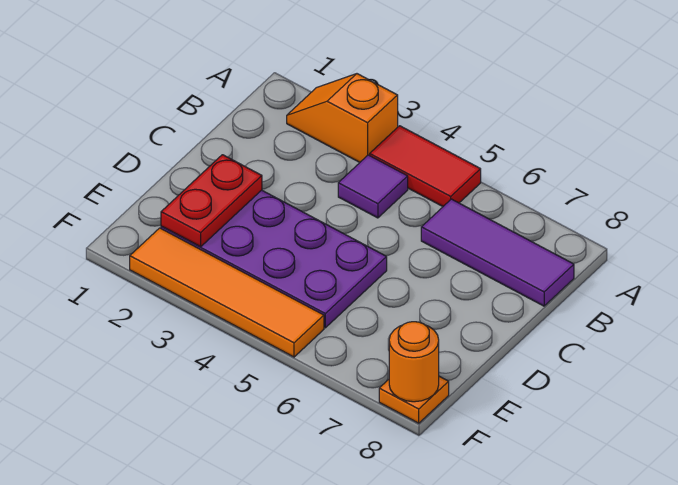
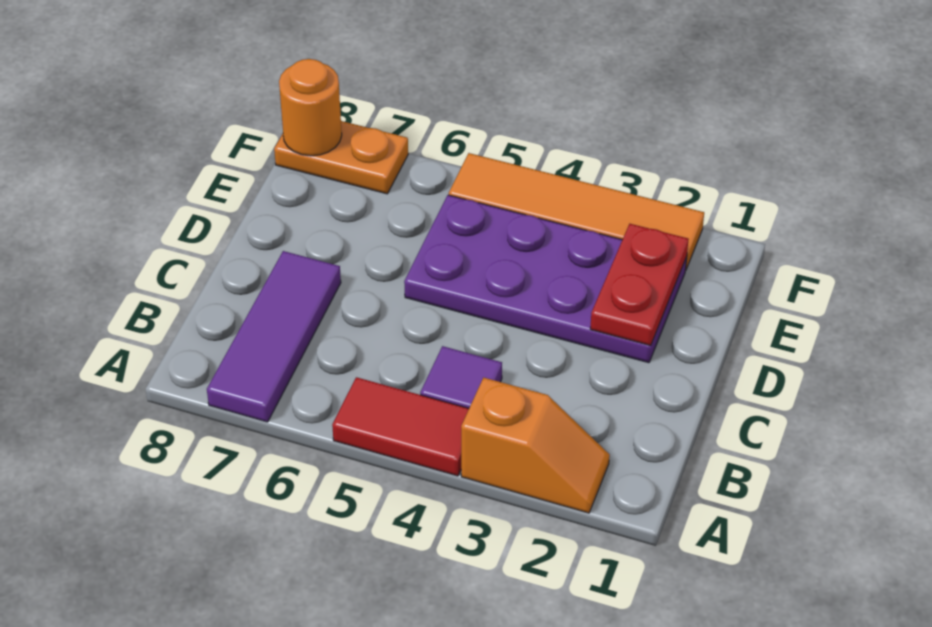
purple tile B6:B8 level 1 -> purple tile A7:C7 level 1
orange plate F8 level 1 -> orange plate F7:F8 level 1

